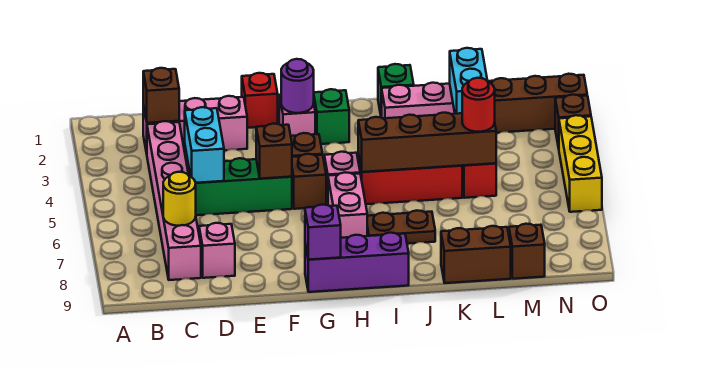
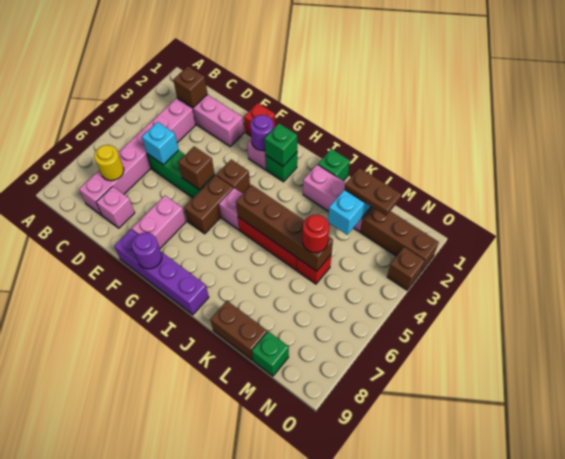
cyan brick D4:D5 level 2 -> cyan brick D5 level 2
brown brick G5 level 1 -> brown brick G5:G6 level 1
purple brick G9:I9 level 1 -> purple brick F9:I9 level 1
purple brick G9 level 2 -> purple round brick G9 level 2
none -> green brick H2 level 2
pink brick H6:H7 level 1 -> pink brick F7:F8 level 1
brown plate I7:J7 level 1 -> brown plate L2:M2 level 3
brown brick M9 level 1 -> green brick M9 level 1
yellow brick O4:O6 level 1 -> none

